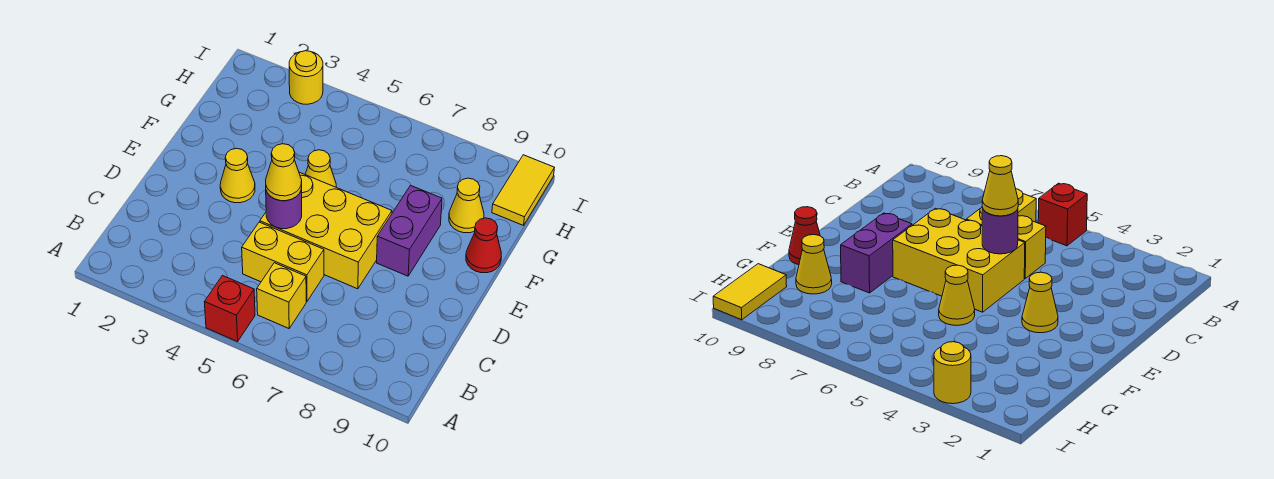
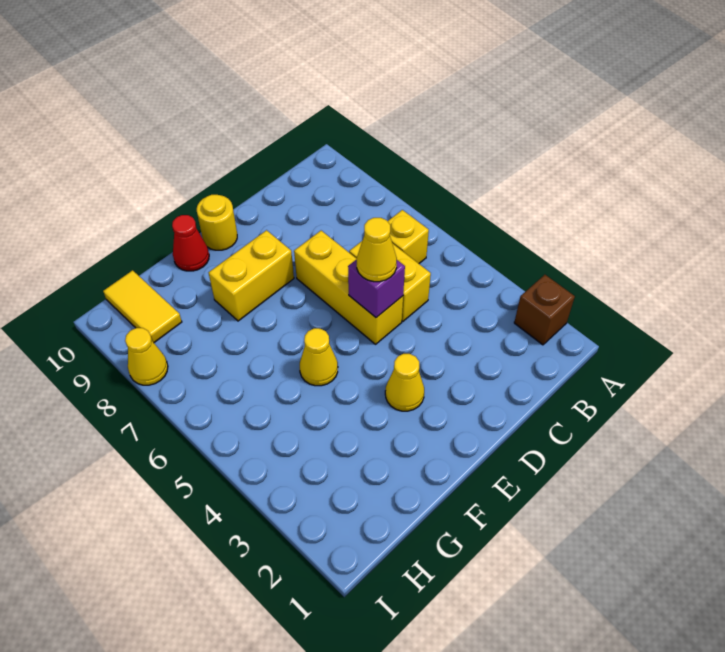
none -> brown brick A2 level 1
red brick A5 level 1 -> none
yellow brick D5:E7 level 1 -> yellow brick D5:D7 level 1
purple round brick D5 level 2 -> purple brick D5 level 2
purple brick E8:F8 level 1 -> yellow brick E8:F8 level 1
yellow cone G9 level 1 -> yellow cone I8 level 1
yellow tile H10:I10 level 1 -> yellow tile H9:H10 level 1
yellow round brick I3 level 1 -> yellow round brick E10 level 1

